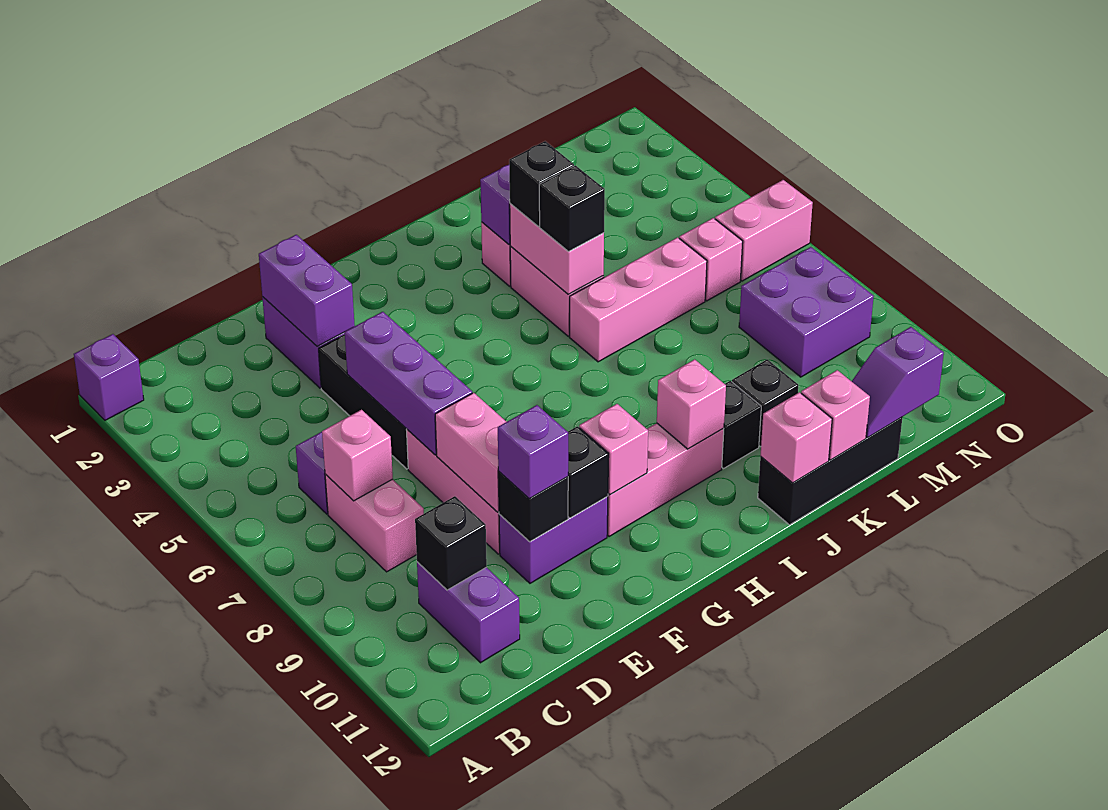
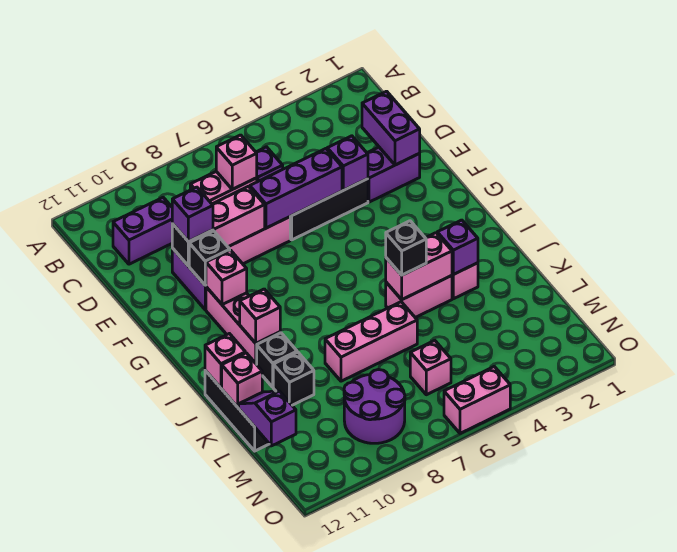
purple brick A1 level 1 -> purple brick E4 level 2
black brick C10 level 2 -> none
purple brick E2:E3 level 2 -> purple brick D2:E2 level 2
black brick J4 level 3 -> none
pink brick J6:L6 level 1 -> pink brick K6:K8 level 1
purple brick M8:N9 level 1 -> purple round brick M8:N9 level 1
pink brick N6:O6 level 1 -> pink brick O5:O6 level 1

